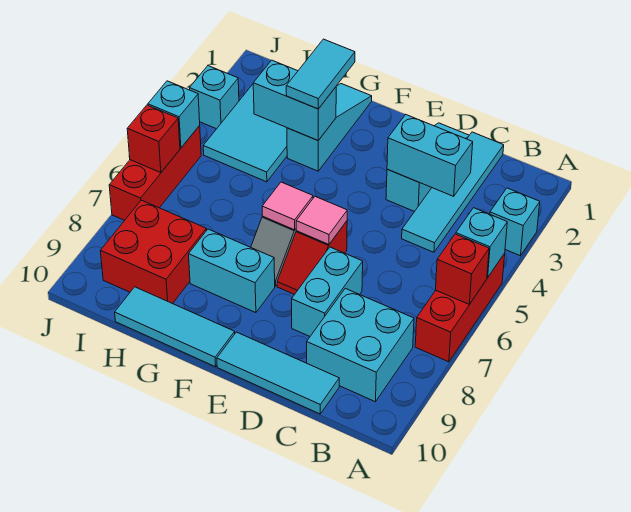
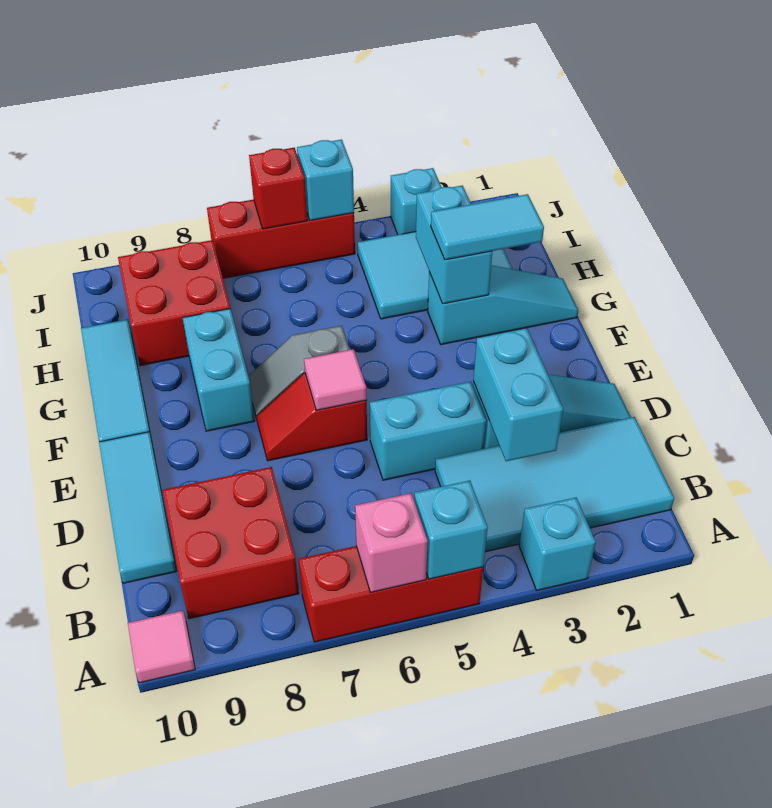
red brick A6 level 2 -> pink brick A6 level 2
cyan brick B8:C9 level 1 -> red brick B8:C9 level 1
cyan tile C1:C4 level 1 -> cyan tile B1:C4 level 1
cyan brick D7:D8 level 1 -> cyan brick D4:D5 level 1
pink tile F6 level 2 -> pink tile A10 level 1

